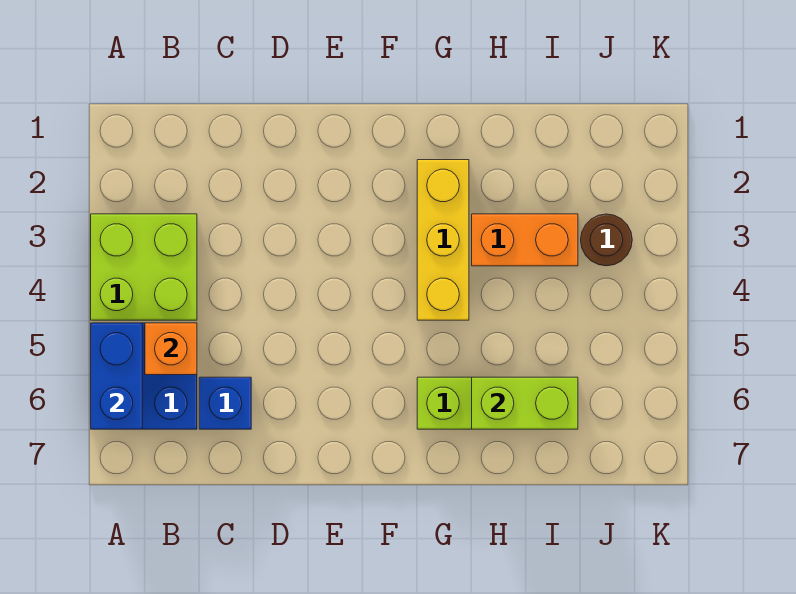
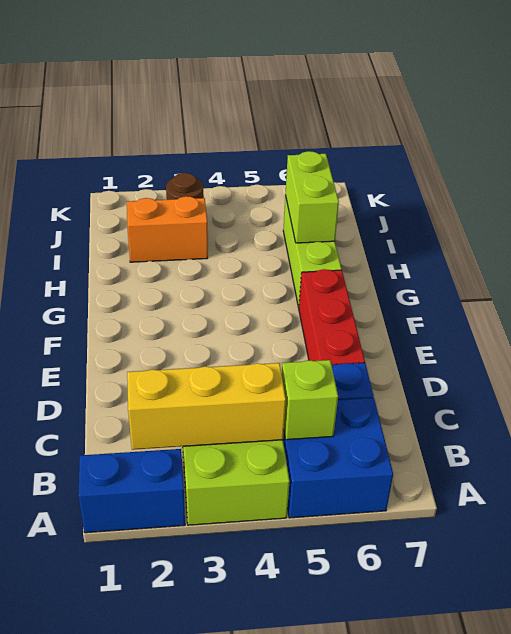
blue brick A5:A6 level 2 -> blue brick A1:A2 level 1
orange brick B5 level 2 -> lime brick B5 level 2
none -> red brick D6:F6 level 1
yellow brick G2:G4 level 1 -> yellow brick B2:B4 level 2
orange brick H3:I3 level 1 -> orange brick I2:I3 level 1

